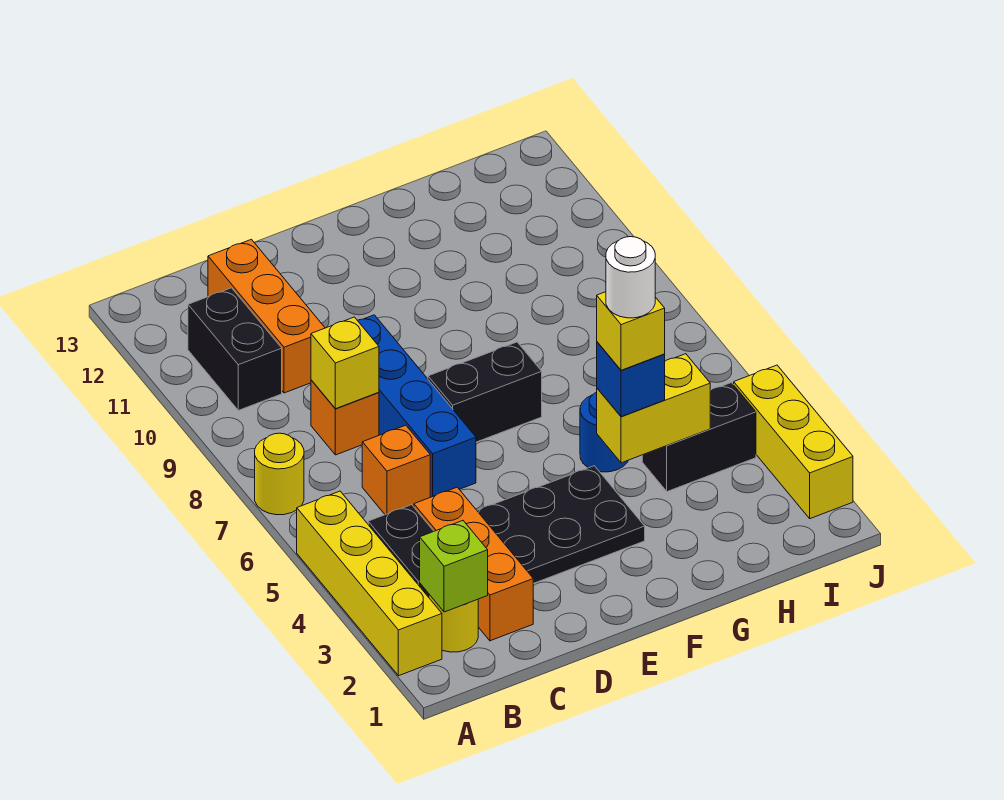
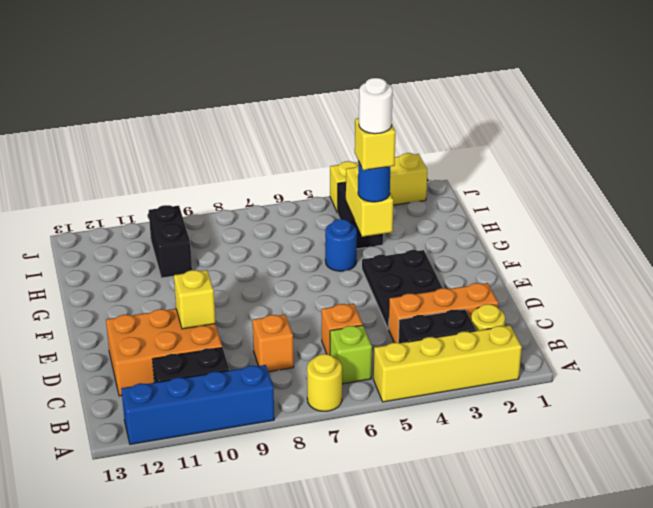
lime brick B2 level 2 -> lime brick B6 level 1
yellow brick C8 level 2 -> yellow brick D10 level 2
orange brick C10:C12 level 1 -> orange brick C10:D12 level 1
blue brick D6:D9 level 1 -> blue brick A9:A12 level 1
black brick E7:F7 level 1 -> black brick H10:I10 level 1
blue brick G4 level 3 -> blue round brick G4 level 3

